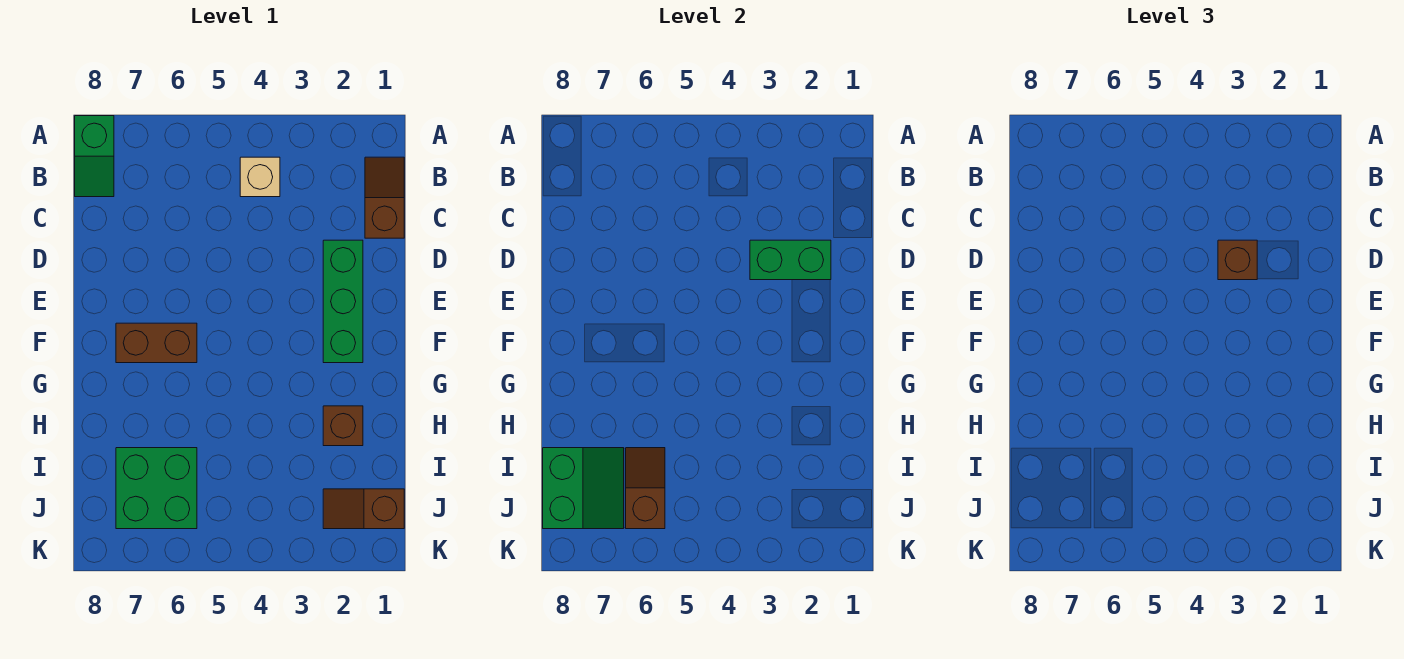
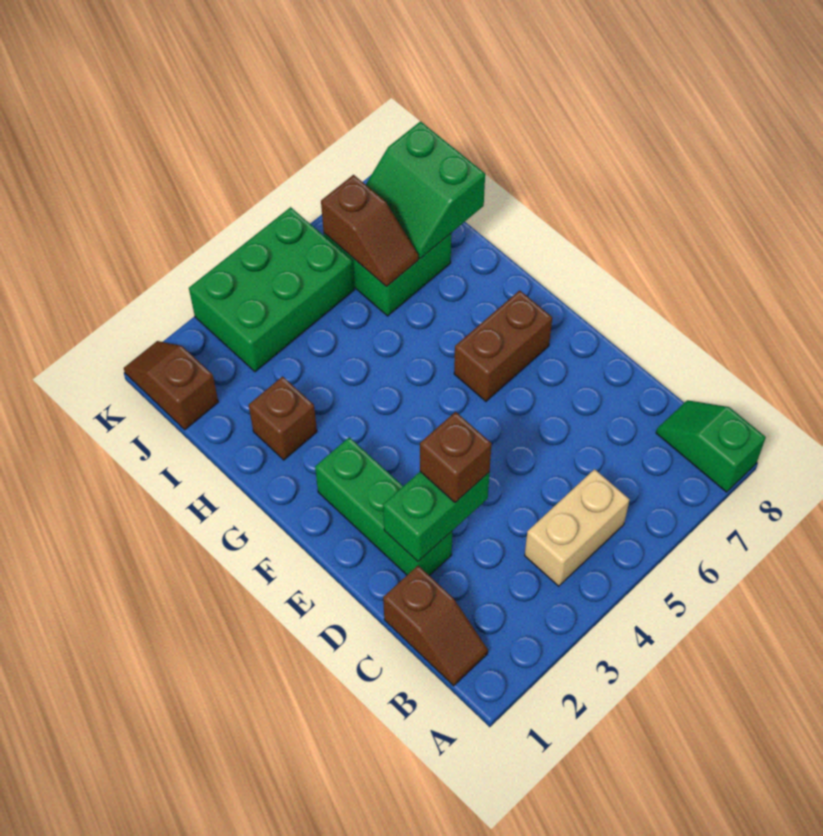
tan brick B4 level 1 -> tan brick B4:B5 level 1
brown slope J1:J2 level 1 top 1 -> brown slope J1:K1 level 1 top J
none -> green brick J3:K5 level 1

